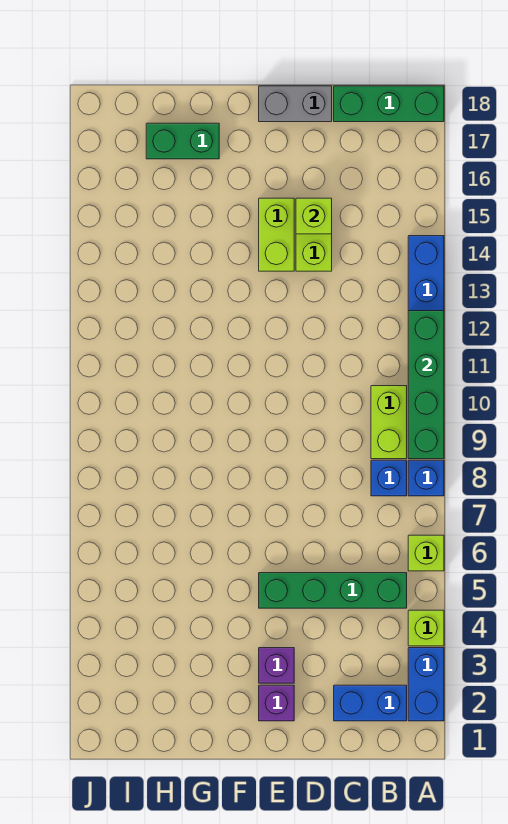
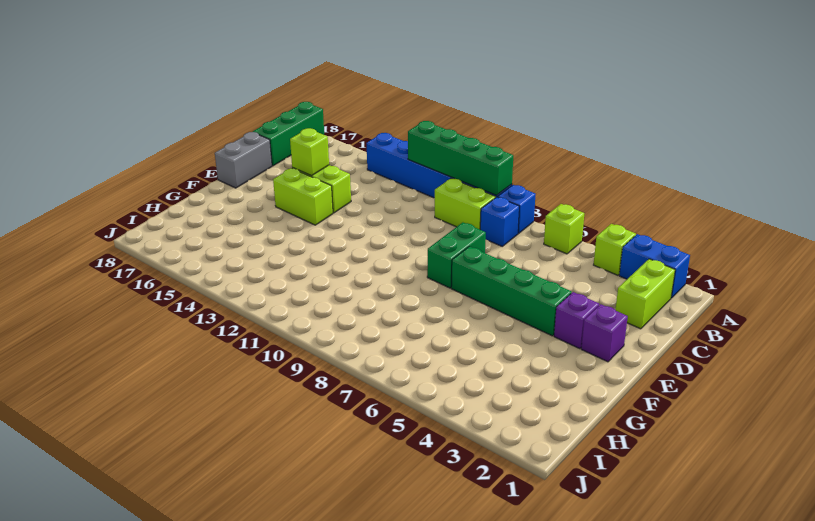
blue brick B2:C2 level 1 -> lime brick B2:C2 level 1
green brick B5:E5 level 1 -> green brick E4:E7 level 1
green brick G17:H17 level 1 -> green brick D8:E8 level 1

